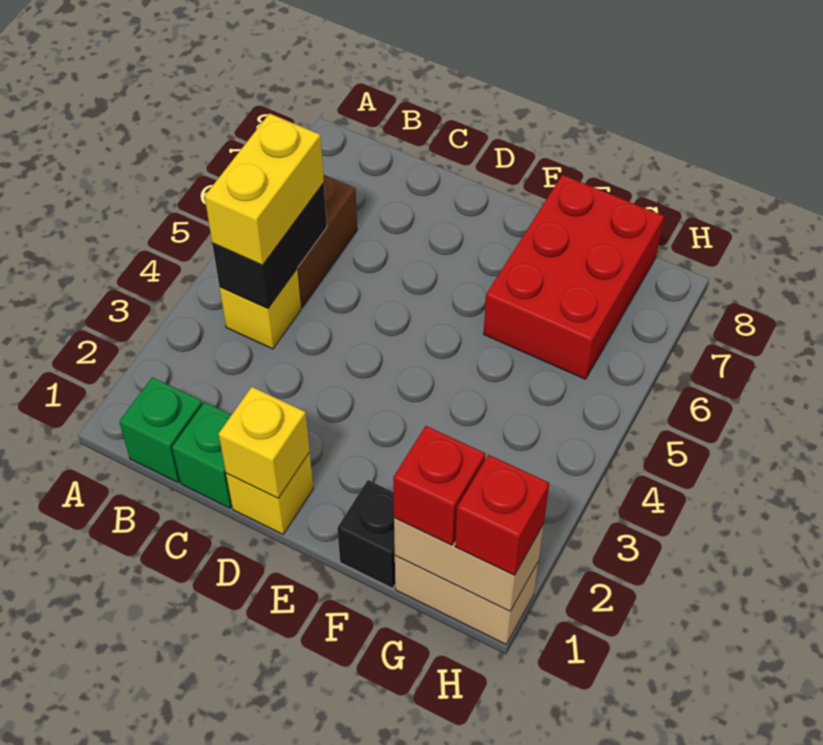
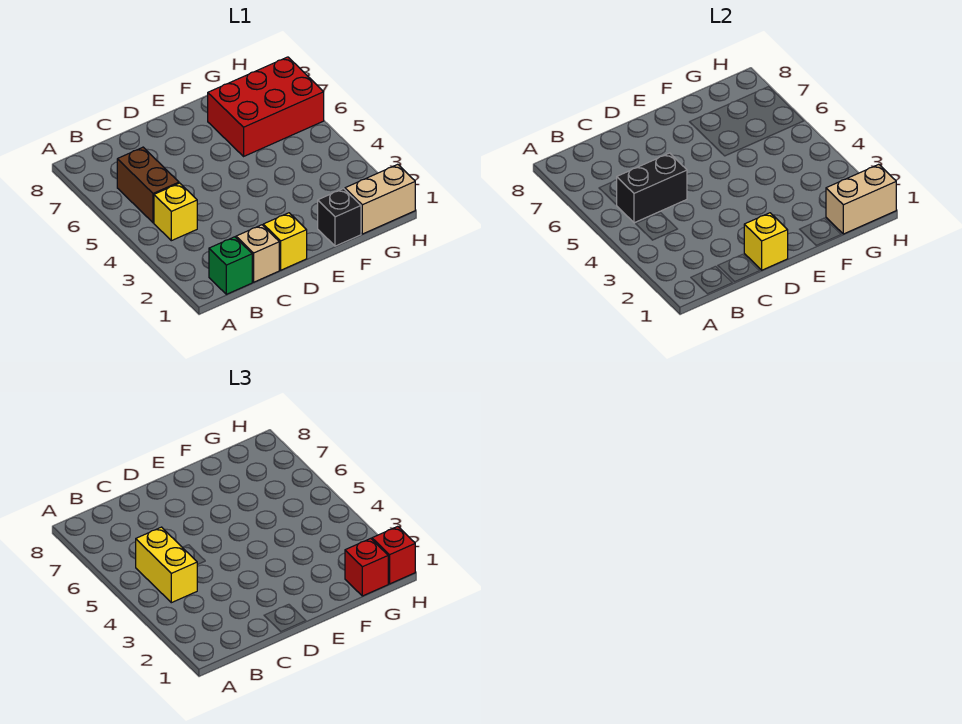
black brick B4:B5 level 2 -> black brick B5:C5 level 2
green brick C1 level 1 -> tan brick C1 level 1
red brick F6:G8 level 1 -> red brick F6:H7 level 1

